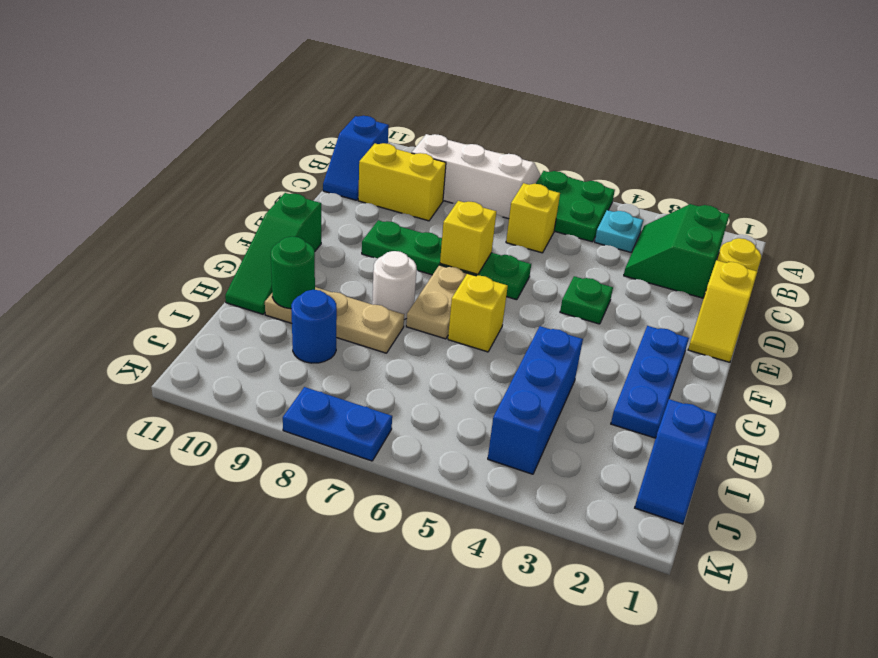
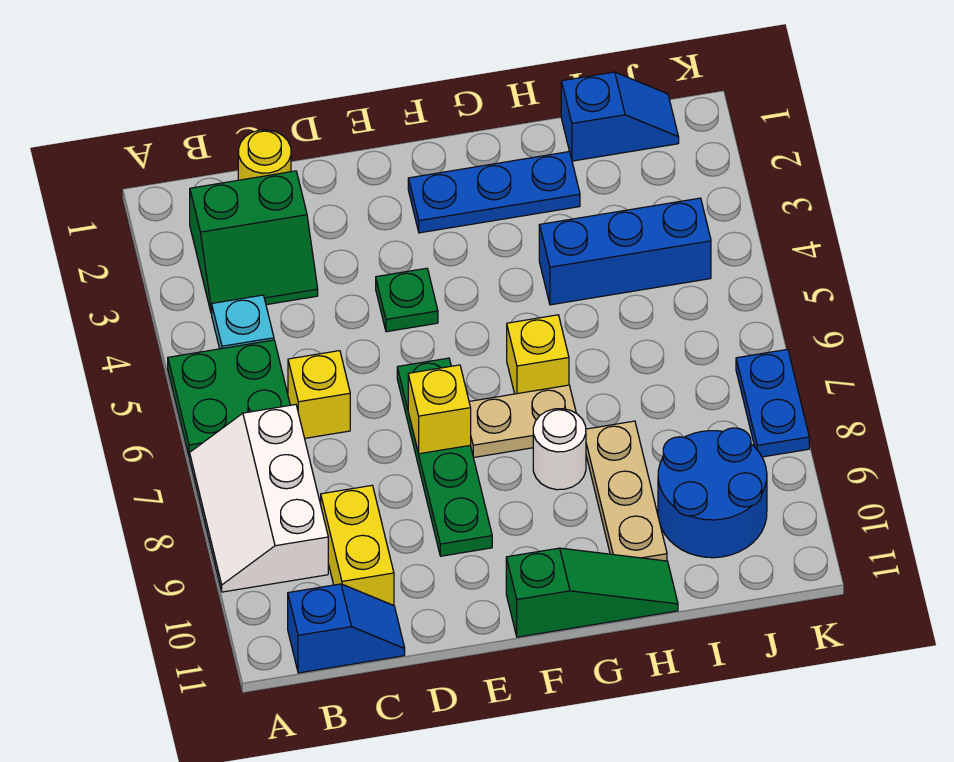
yellow slope D1:E1 level 1 top D -> none
green round brick H10 level 2 -> none
blue round brick I9 level 1 -> blue round brick I9:J10 level 1

